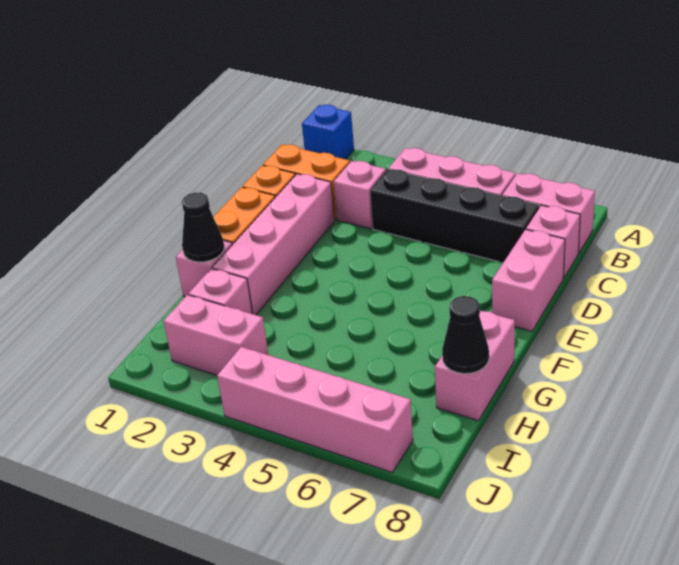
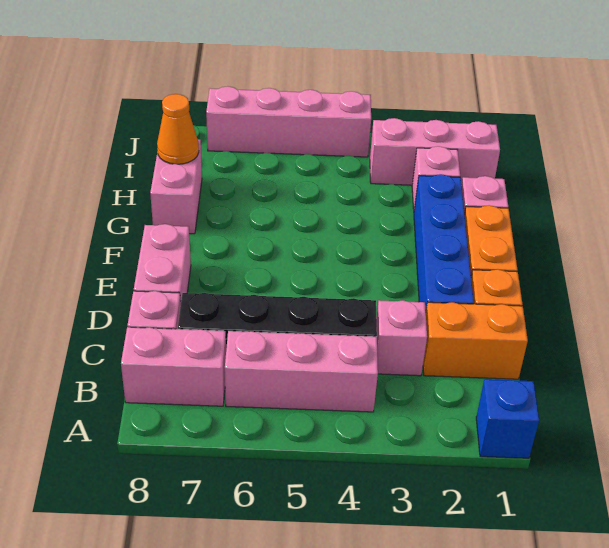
pink brick D2:G2 level 1 -> blue brick D2:G2 level 1
black cone G1 level 2 -> none
black cone H8 level 2 -> orange cone H8 level 2
pink brick I2:I3 level 1 -> pink brick I1:I3 level 1

